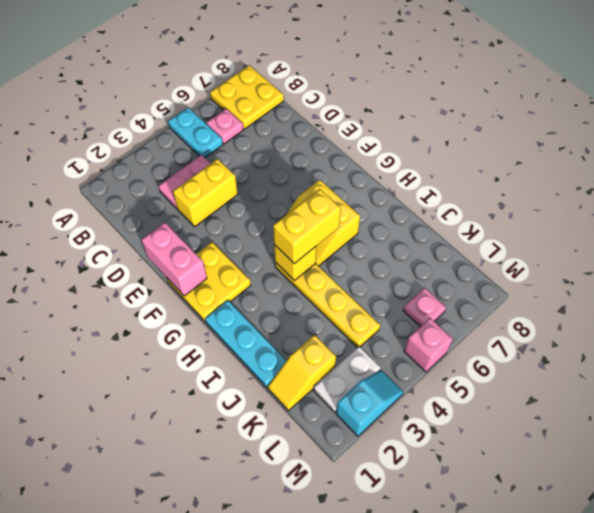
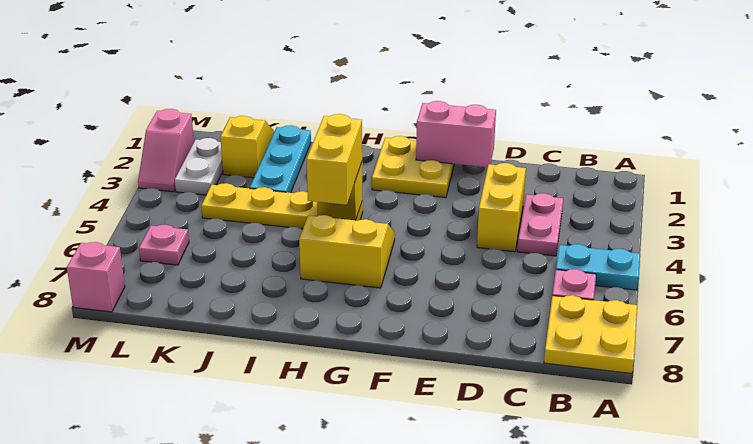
cyan plate H1:J1 level 1 -> cyan plate J1:J3 level 1
cyan slope M2:M3 level 1 top 2 -> pink slope M2:M3 level 1 top 2
pink brick M5 level 1 -> pink brick M8 level 1

